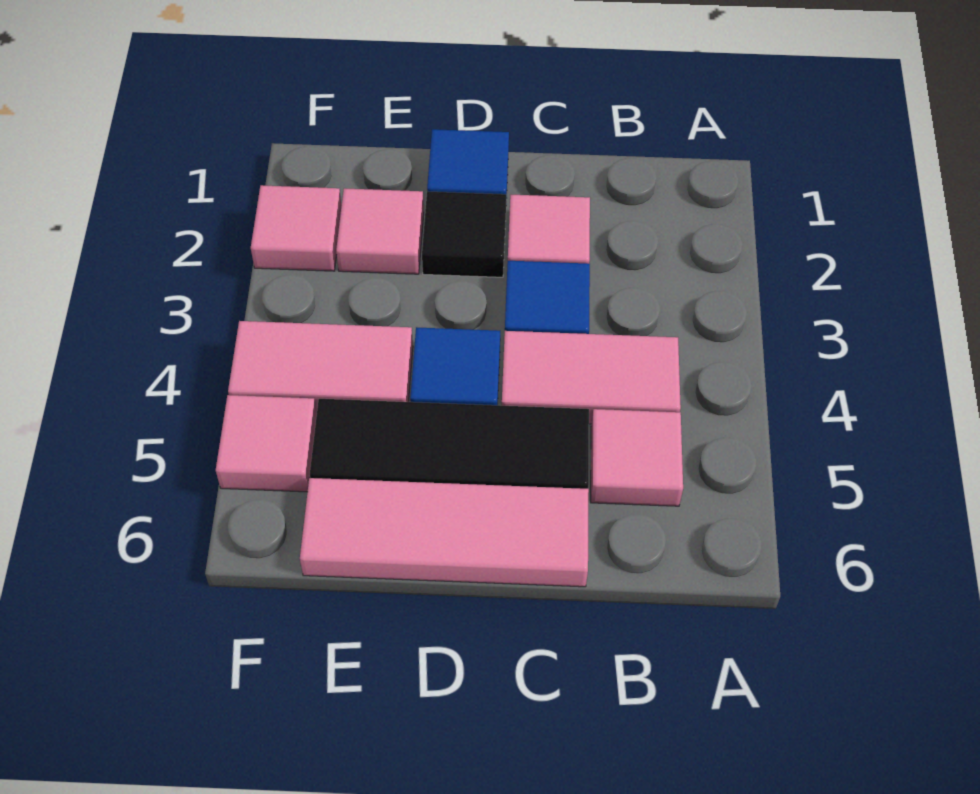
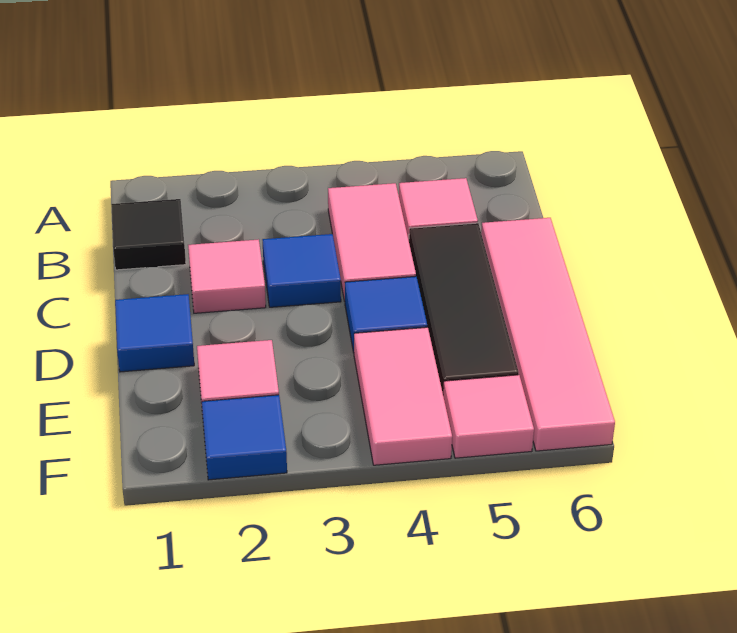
pink tile C6:E6 level 1 -> pink tile C6:F6 level 1
black tile D2 level 1 -> black tile B1 level 1
pink tile F2 level 1 -> blue tile F2 level 1

